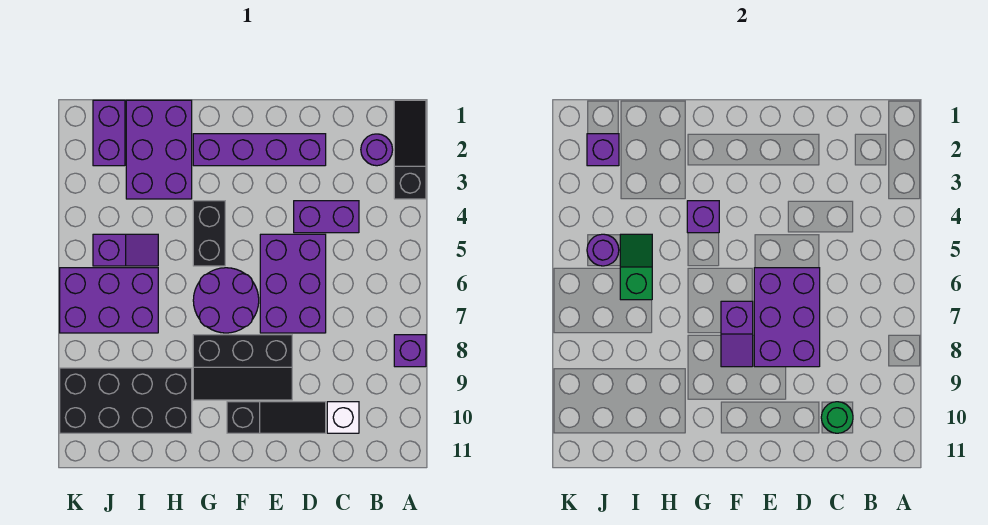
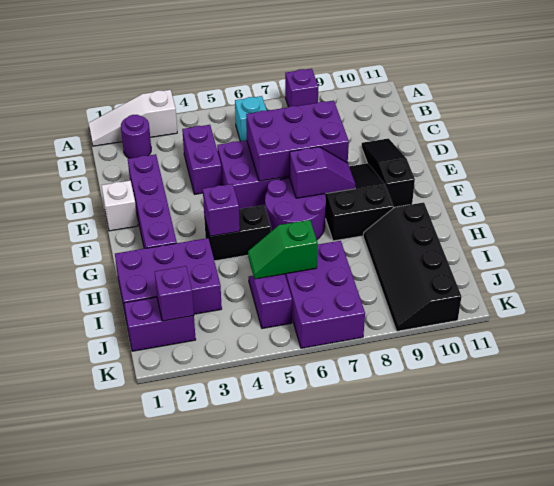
black slope A1:A3 level 1 top 3 -> white slope A1:A3 level 1 top 3
none -> cyan brick B6 level 1
white brick C10 level 1 -> white brick E1 level 1
green round brick C10 level 2 -> none
black slope E8:G9 level 1 top 8 -> black slope E8:G9 level 1 top G
black brick H9:K10 level 1 -> black slope H9:K10 level 1 top 10
purple round brick J5 level 2 -> none

